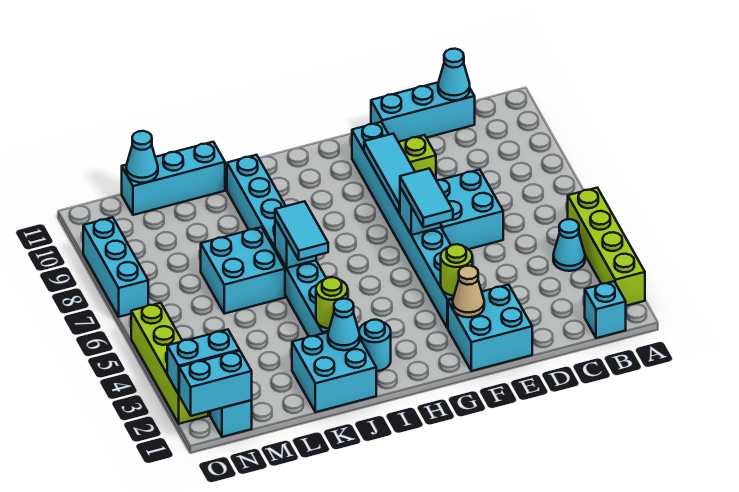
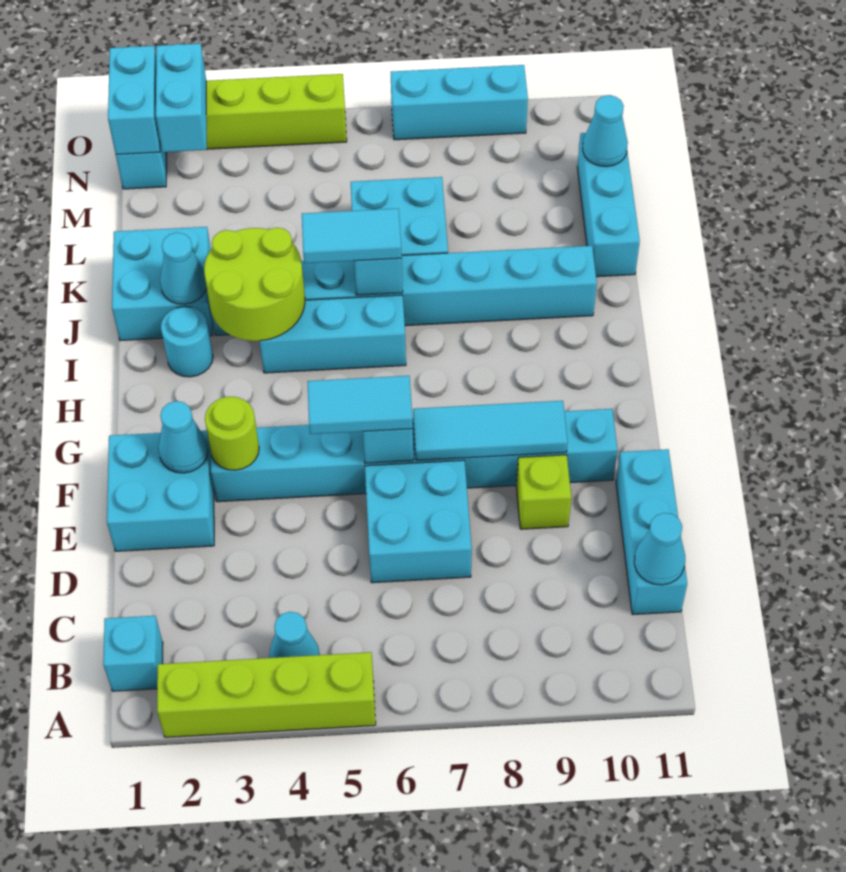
tan cone F2 level 2 -> cyan cone F2 level 2
none -> cyan brick I4:I6 level 1
lime round brick J3 level 2 -> lime round brick I3:J4 level 2

